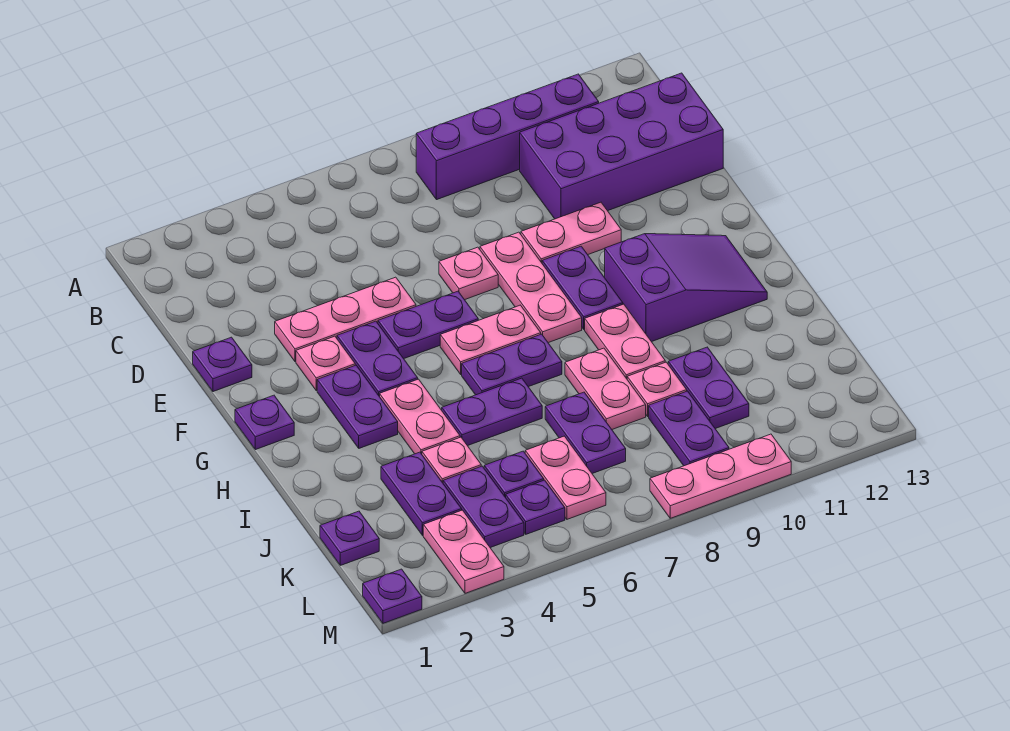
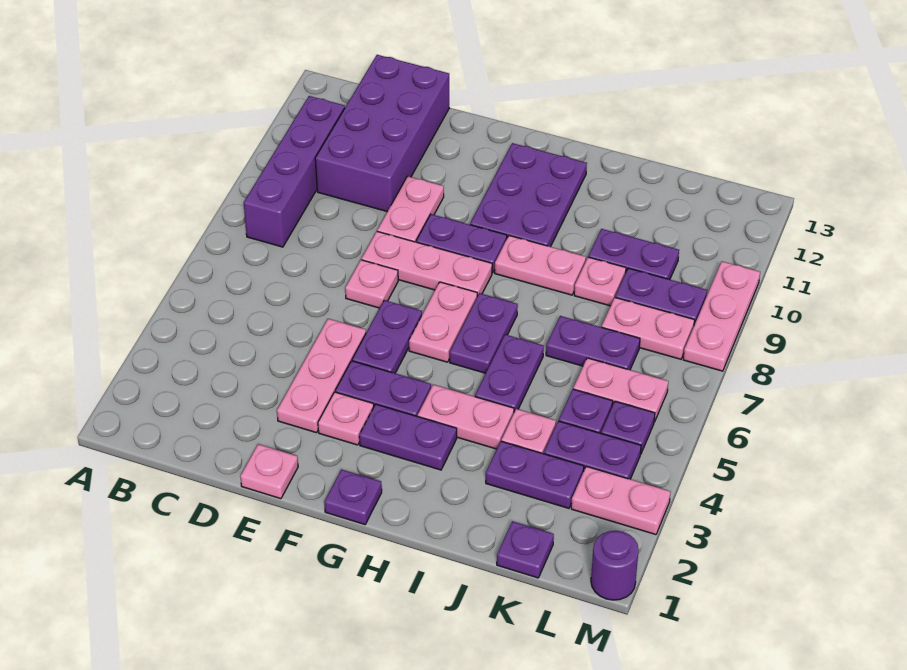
purple plate E1 level 1 -> pink plate E1 level 1
purple slope G10:H12 level 1 top 10 -> purple plate G10:H12 level 1
pink plate I8:J8 level 1 -> pink plate K8:L8 level 1
purple plate M1 level 1 -> purple round brick M1 level 1

